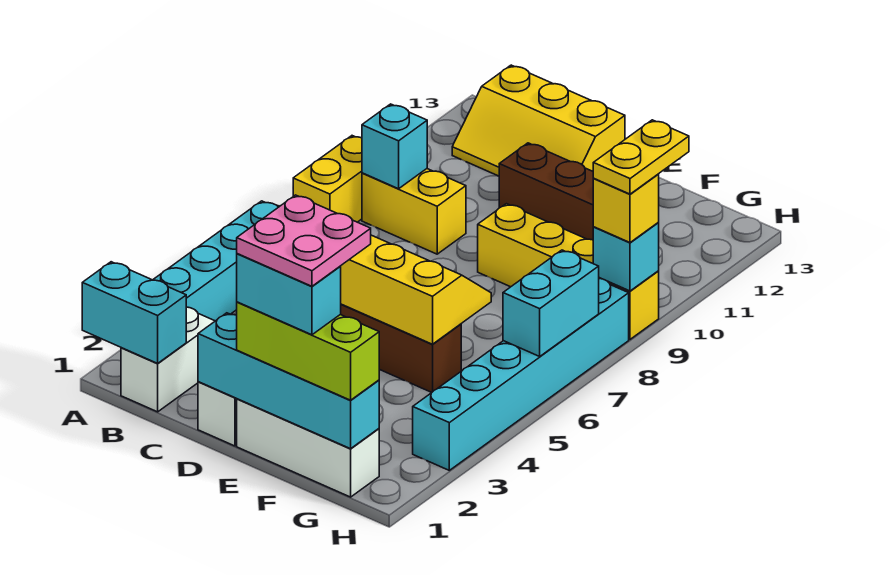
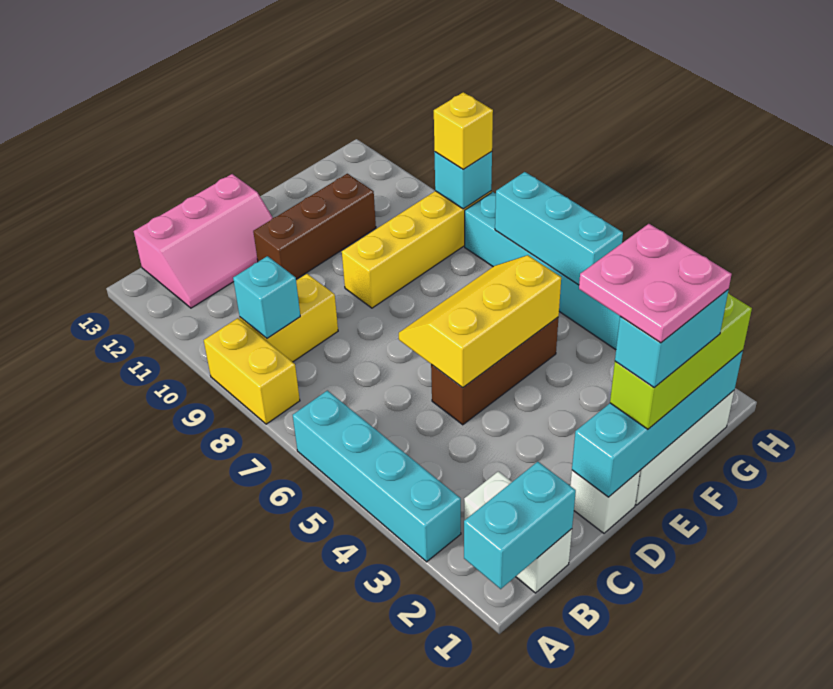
yellow slope B12:D13 level 1 top 13 -> pink slope B12:D13 level 1 top 13
cyan brick H6:H7 level 2 -> cyan brick H5:H7 level 2
yellow plate H9:H10 level 4 -> none

